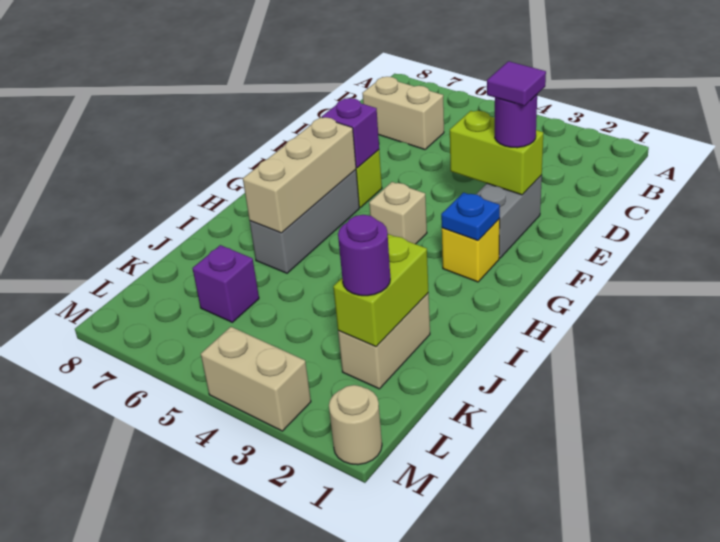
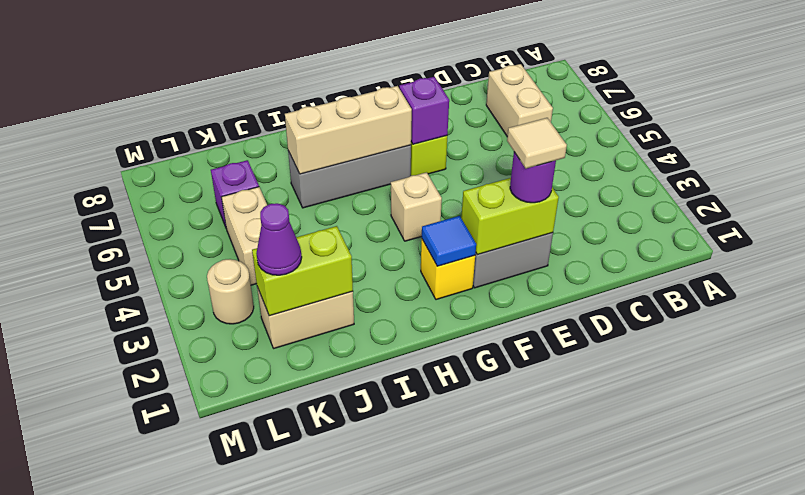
lime brick E2:E3 level 2 -> lime brick E2:F2 level 2
purple tile E2 level 4 -> tan tile E2 level 4
blue plate G2 level 2 -> blue tile G2 level 2
purple round brick K2 level 3 -> purple cone K2 level 3
tan round brick M1 level 1 -> tan round brick L3 level 1
tan brick M3:M4 level 1 -> tan brick K4:K5 level 1

